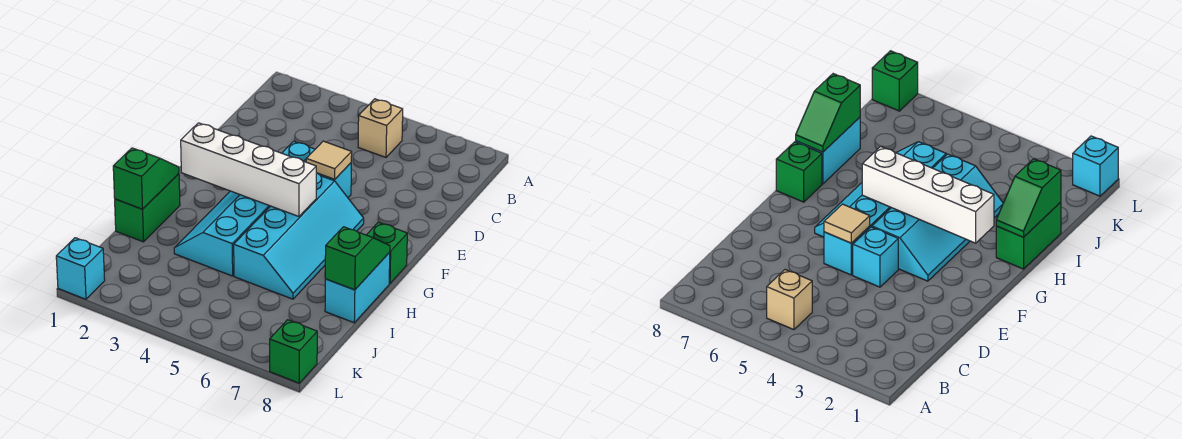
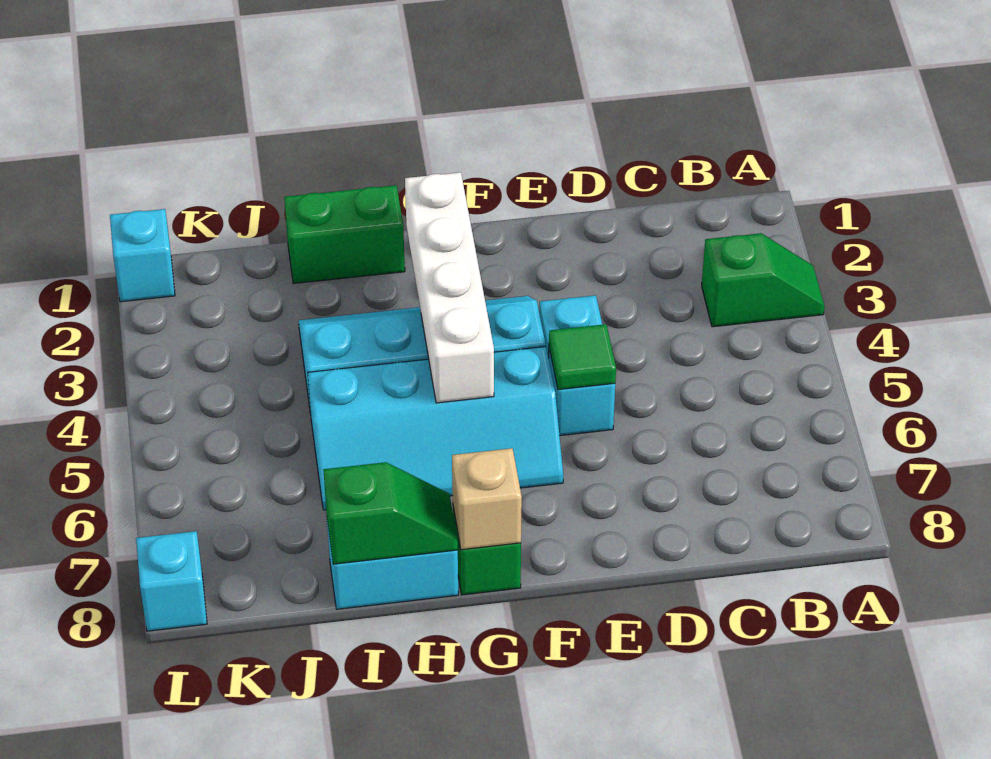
tan brick B5 level 1 -> tan brick G8 level 2
tan tile E5 level 2 -> green tile E5 level 2
green slope H1:I1 level 2 top I -> green slope A3:B3 level 1 top B
green brick L8 level 1 -> cyan brick L8 level 1

